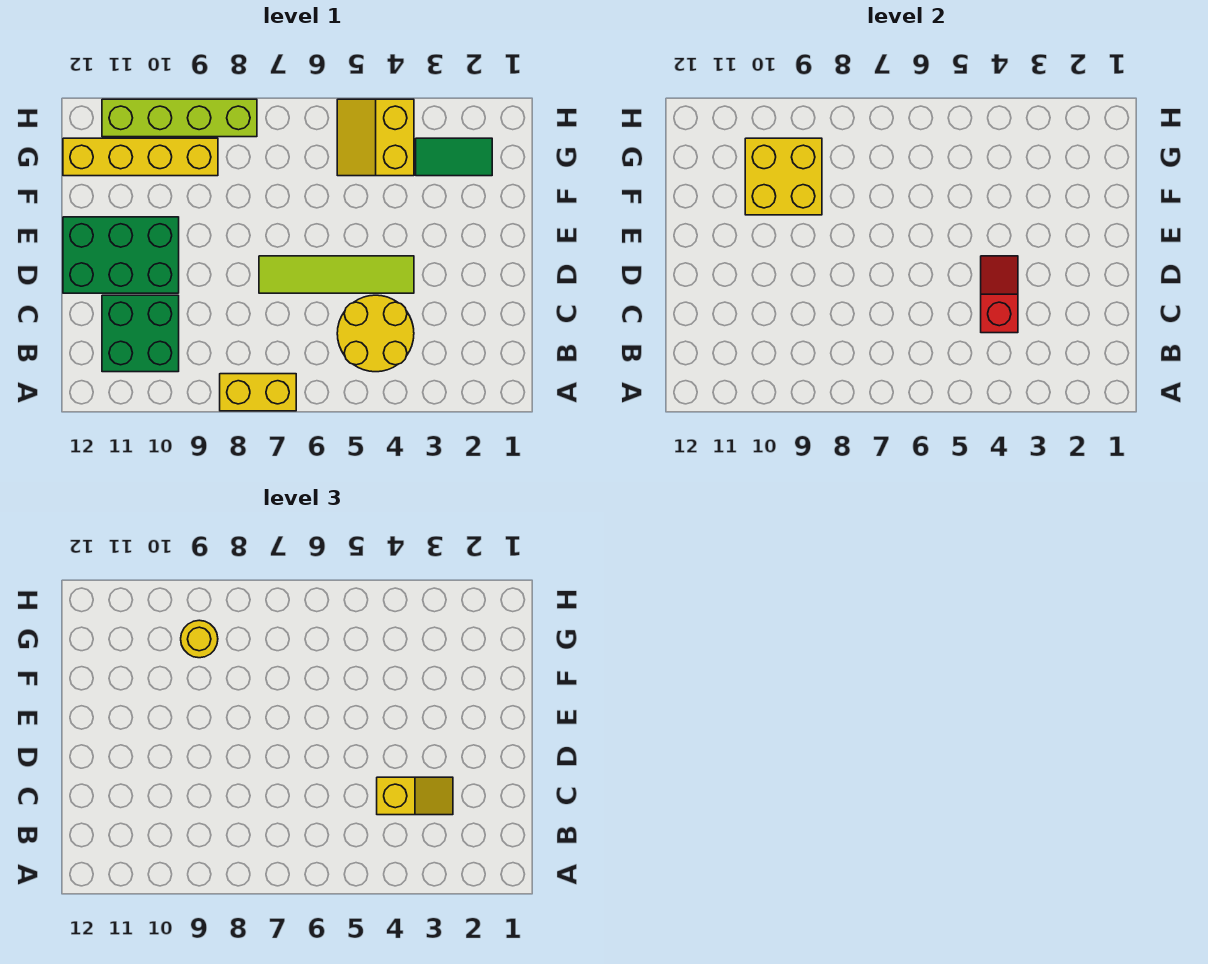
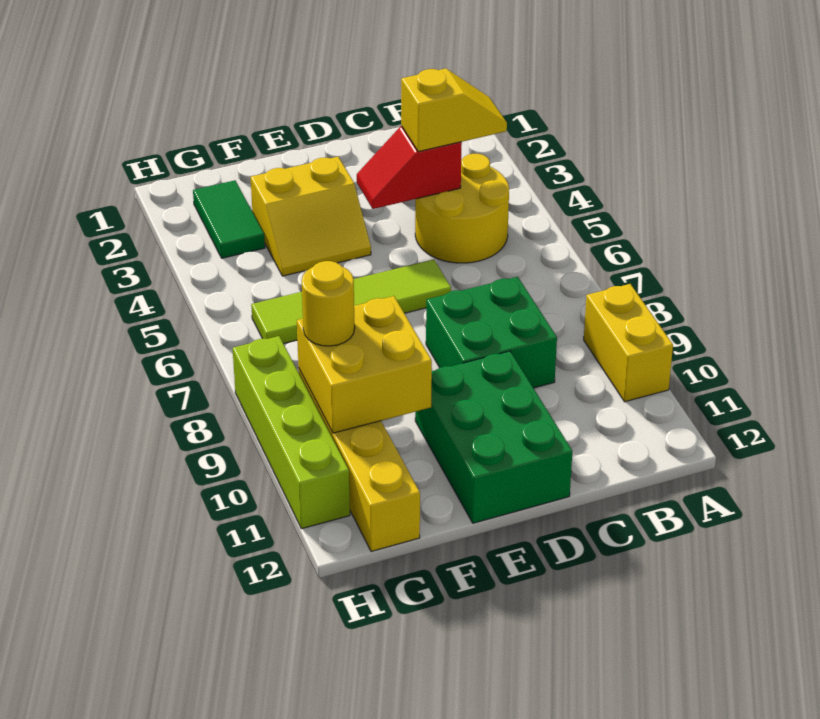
yellow brick A7:A8 level 1 -> yellow brick A9:A10 level 1
green brick B10:C11 level 1 -> green brick C8:D9 level 1
yellow slope C3:C4 level 3 top 4 -> yellow slope B4:C4 level 3 top C
lime tile D4:D7 level 1 -> lime tile D6:G6 level 1
yellow slope G4:H5 level 1 top 4 -> yellow slope E3:F4 level 1 top 3

